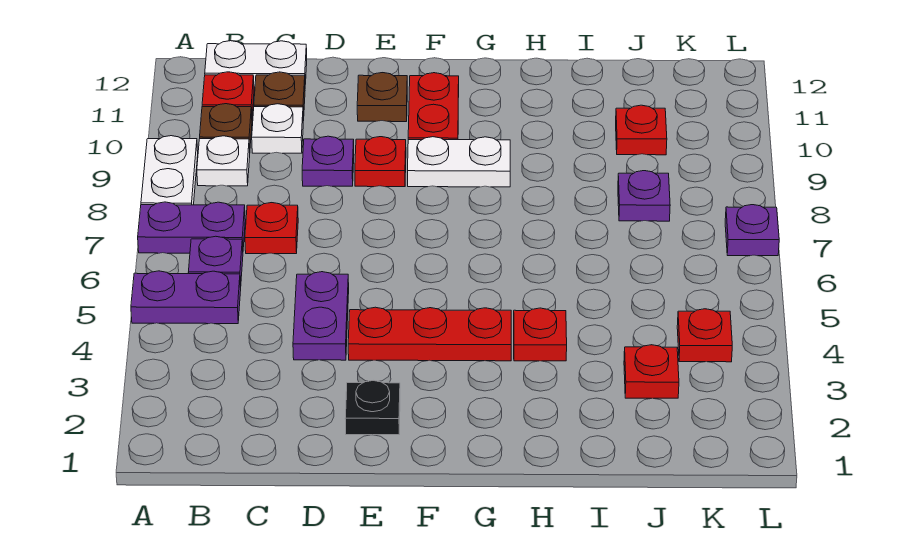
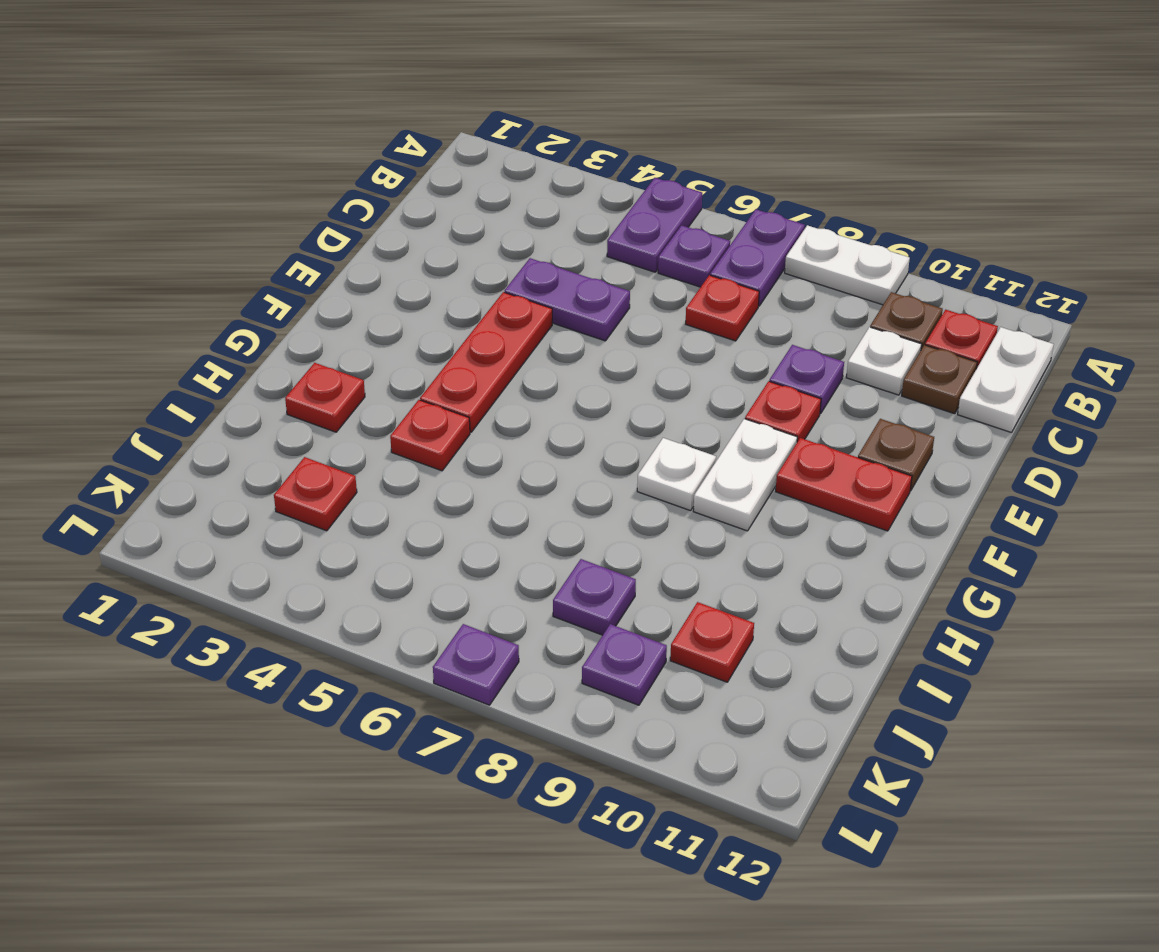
white plate B9 level 1 -> white plate G8 level 1
black plate E2 level 1 -> none
red plate K4 level 1 -> red plate H2 level 1
none -> purple plate K9 level 1

